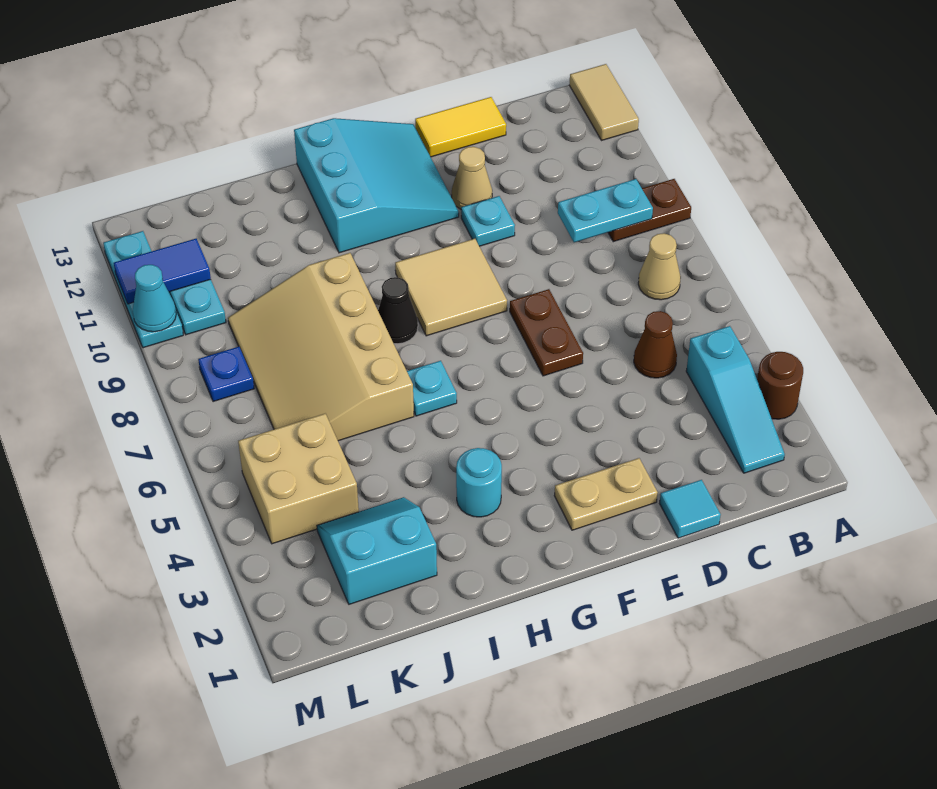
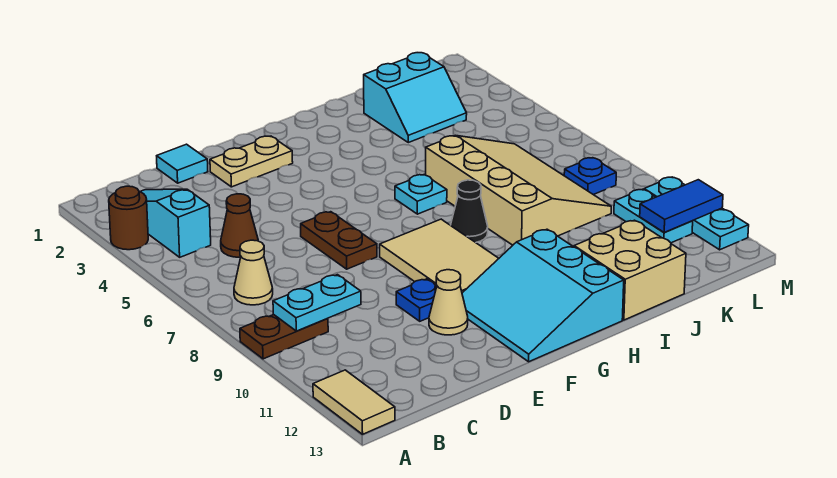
yellow tile D13:E13 level 1 -> none
cyan plate E10 level 1 -> blue plate E10 level 1
tan tile F8:G9 level 1 -> tan tile F8:G10 level 1
cyan round brick H3 level 1 -> none
tan brick K4:L5 level 1 -> tan brick I12:J13 level 1
cyan cone M10 level 2 -> none

